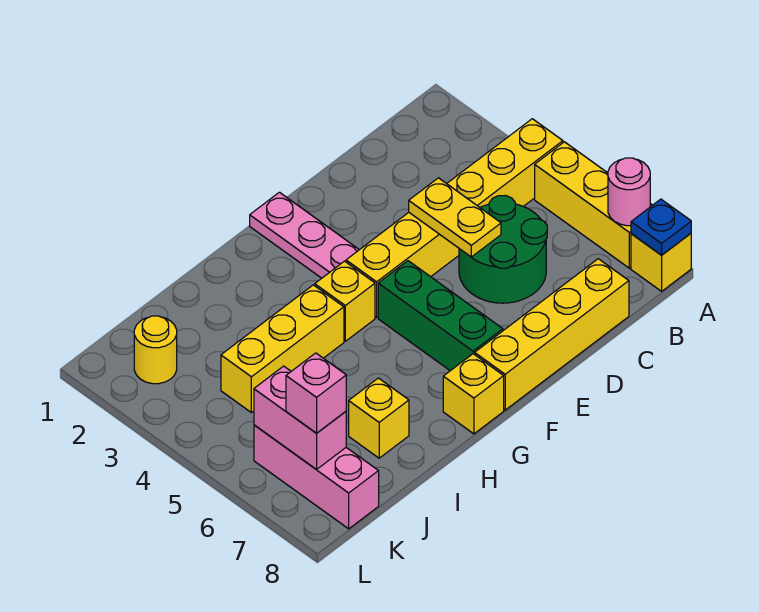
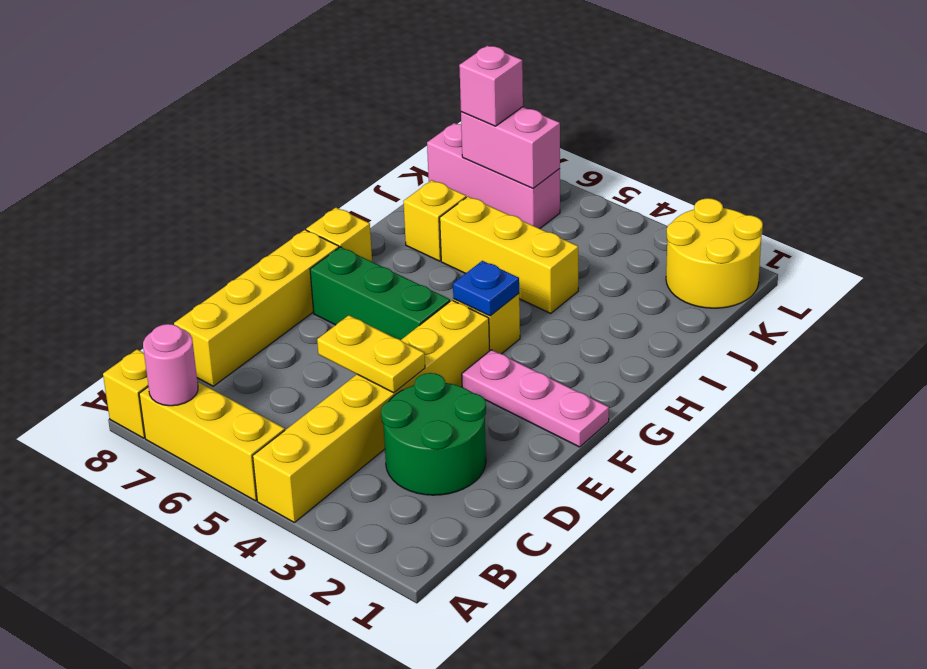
blue plate A8 level 2 -> blue plate G4 level 2
green round brick C5:D6 level 1 -> green round brick C2:D3 level 1
yellow brick H4:J4 level 1 -> yellow brick I4:I6 level 1
yellow round brick K2 level 1 -> yellow round brick K1:L2 level 1

